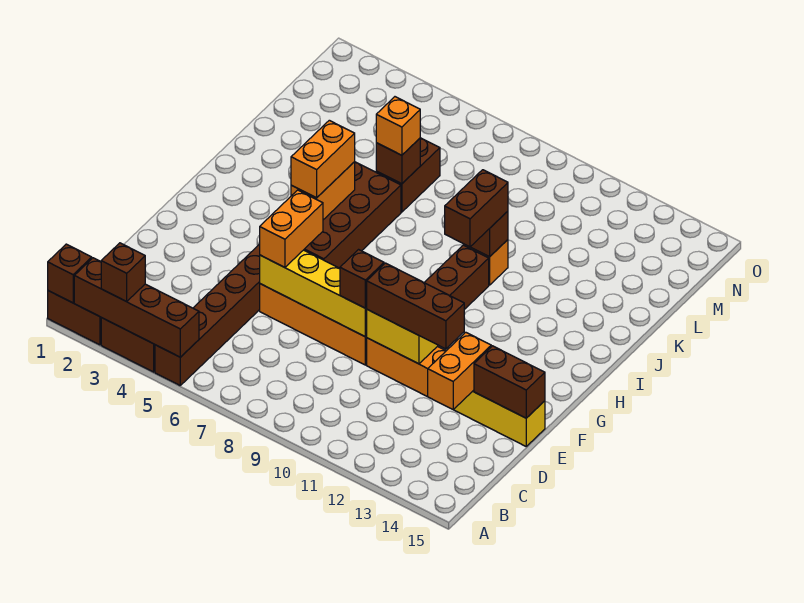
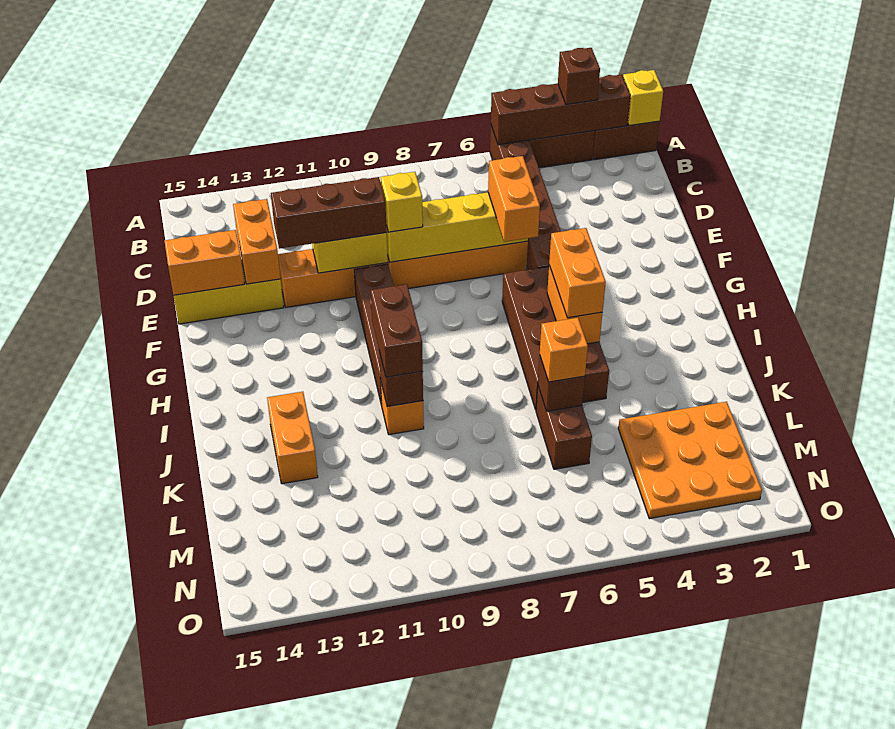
brown brick A1 level 2 -> yellow brick A1 level 2
brown brick E9 level 3 -> yellow brick E9 level 3
brown brick E14:E15 level 2 -> orange brick E14:E15 level 2
none -> orange brick J13:K13 level 1
none -> orange plate L2:N4 level 1

